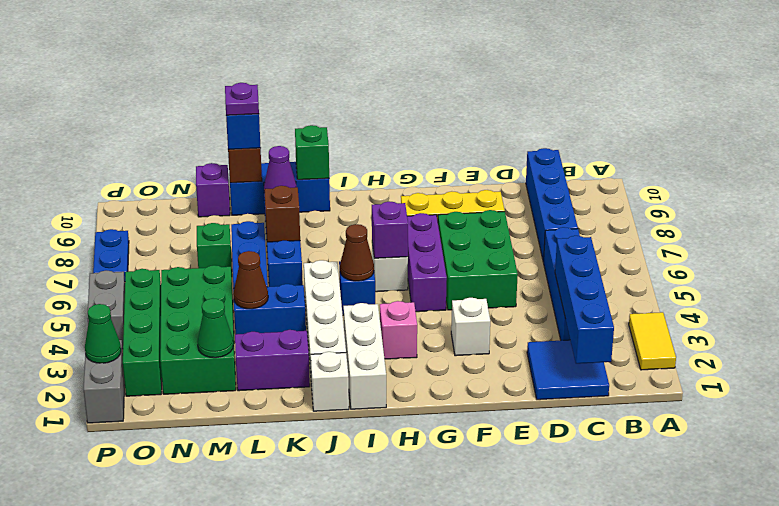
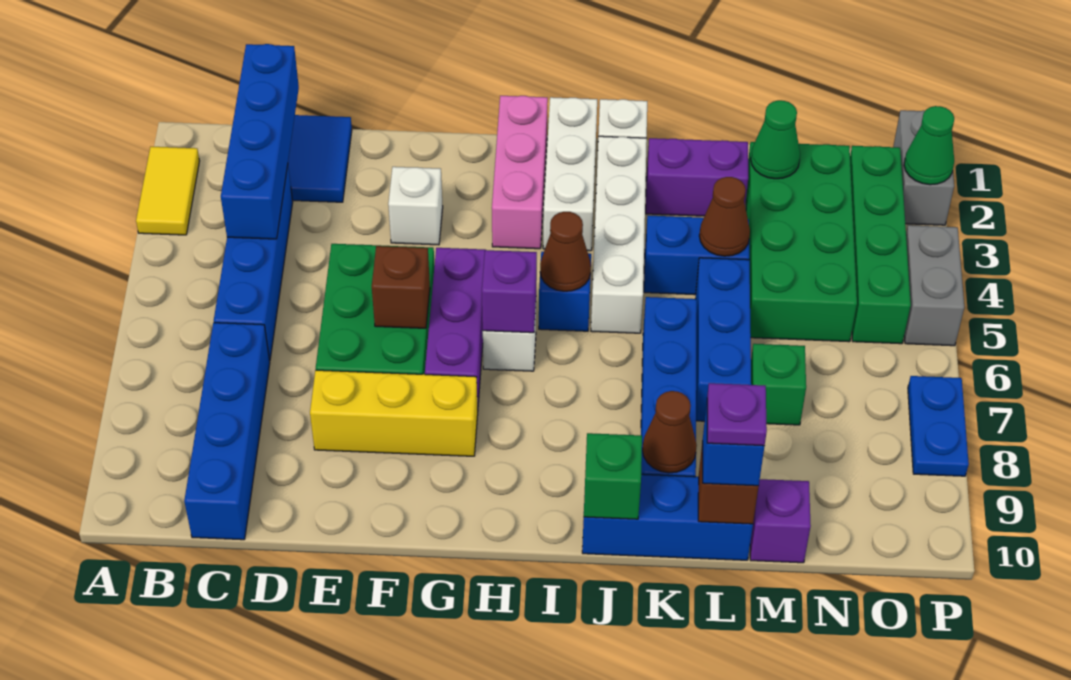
pink brick H3 level 1 -> pink brick H1:H3 level 1
brown brick K7 level 2 -> brown brick F6 level 2
purple cone K9 level 2 -> brown cone K9 level 2

